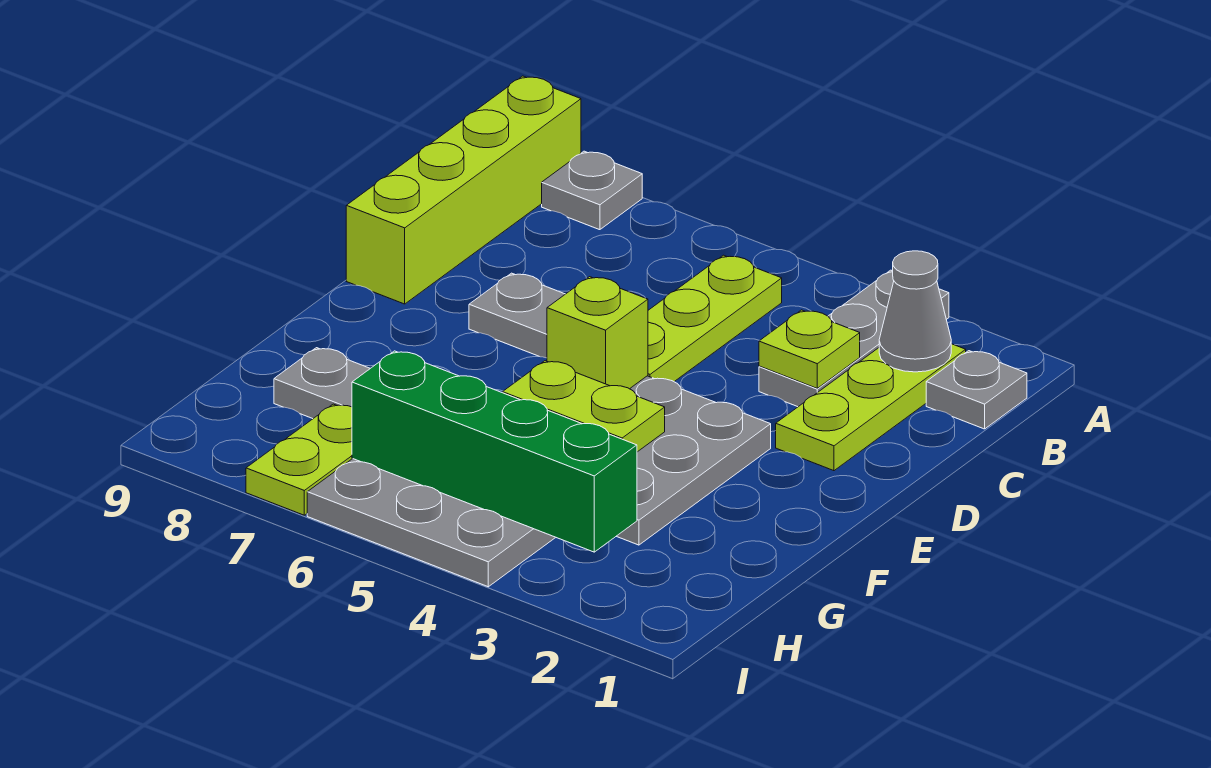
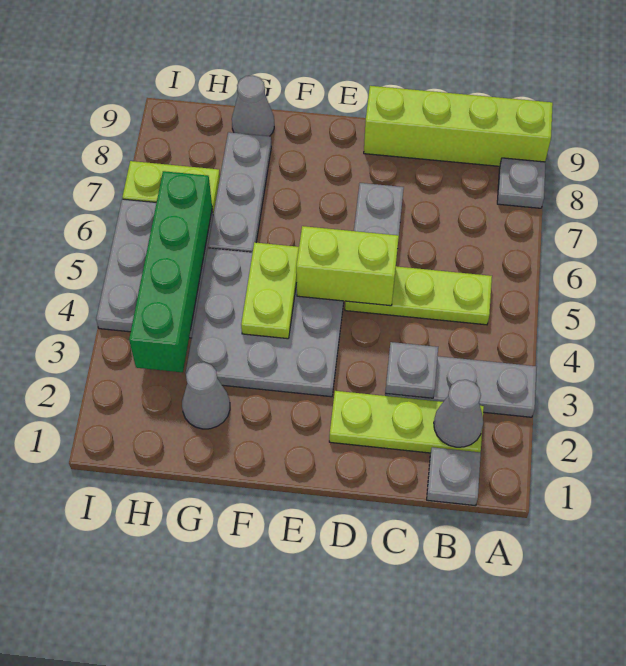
lime plate C3 level 2 -> grey plate C3 level 2
lime brick E5 level 2 -> lime brick D5:E5 level 2
none -> grey cone G2 level 1
none -> grey cone G9 level 1

